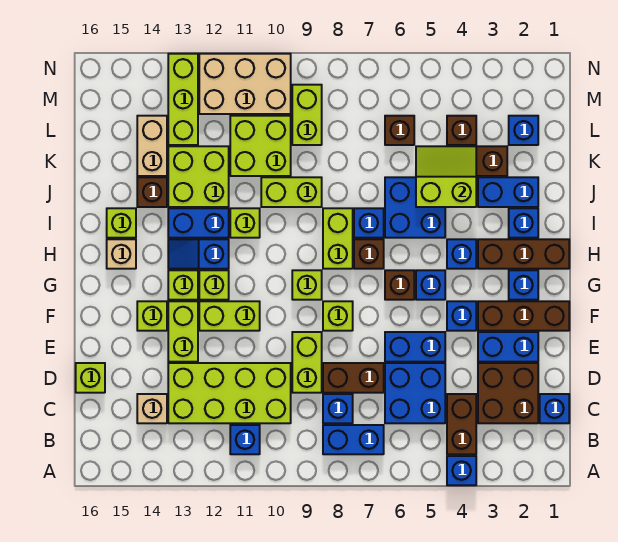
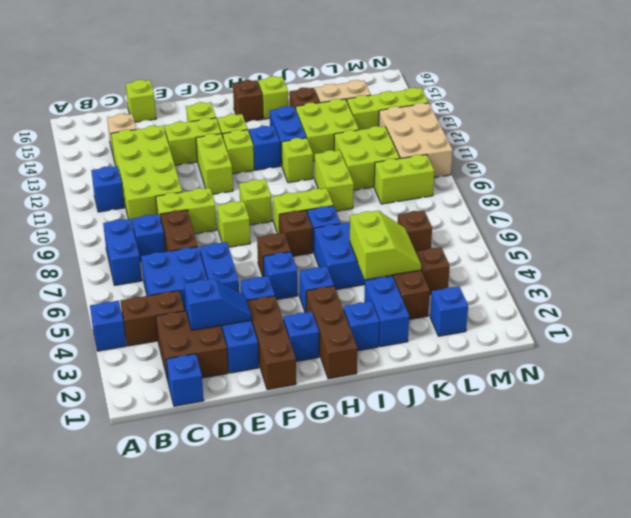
none -> blue slope D3:E3 level 2 top D
tan brick H15 level 1 -> brown brick H15 level 1

